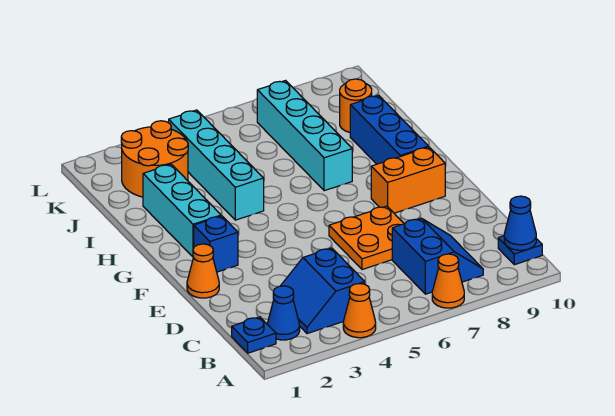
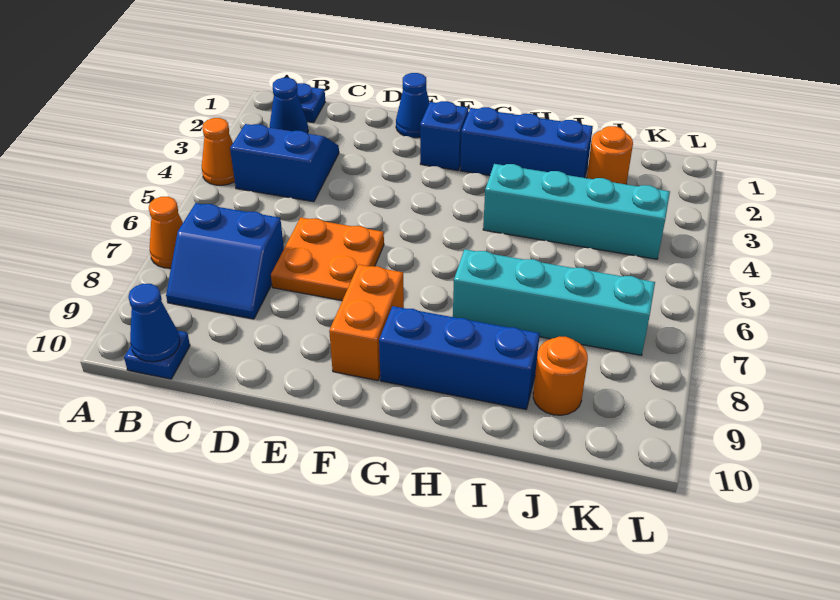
orange cone E1 level 1 -> blue cone E1 level 1
cyan brick G2:I2 level 1 -> blue brick G2:I2 level 1
orange round brick J2:K3 level 1 -> orange round brick J2 level 1

